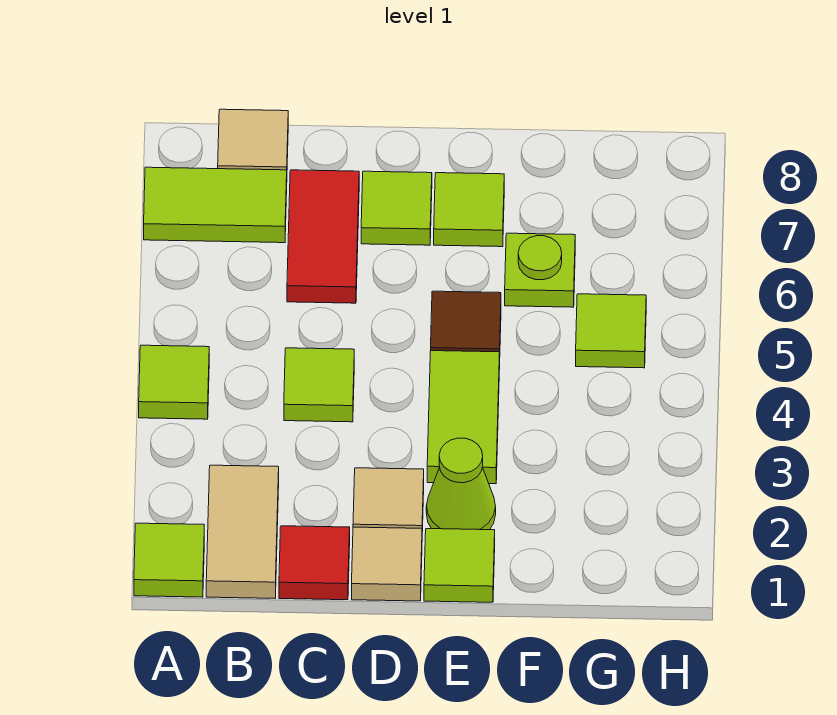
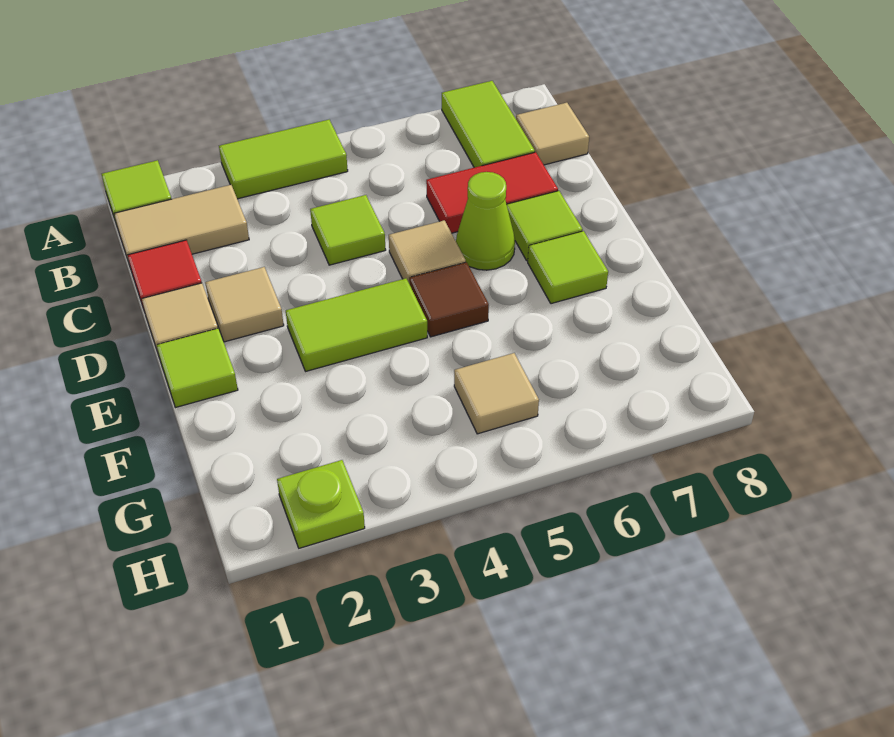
lime tile A4 level 1 -> lime tile A3:A4 level 1
none -> tan tile D5 level 1
lime cone E2 level 1 -> lime cone D6 level 1
lime plate F6 level 1 -> lime plate H2 level 1
lime tile G5 level 1 -> tan tile G5 level 1

